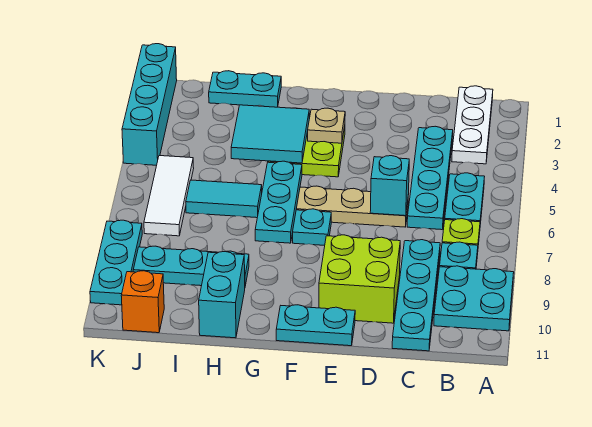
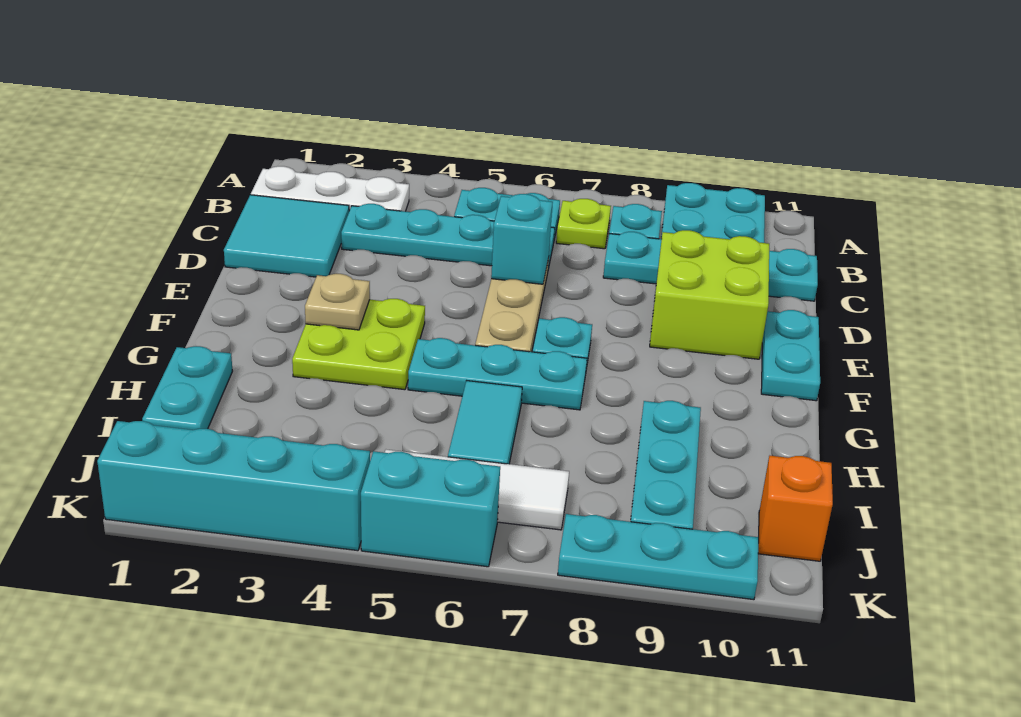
cyan tile G3:H4 level 2 -> cyan tile C1:D2 level 1
cyan brick H10:H11 level 1 -> cyan brick K5:K6 level 1

